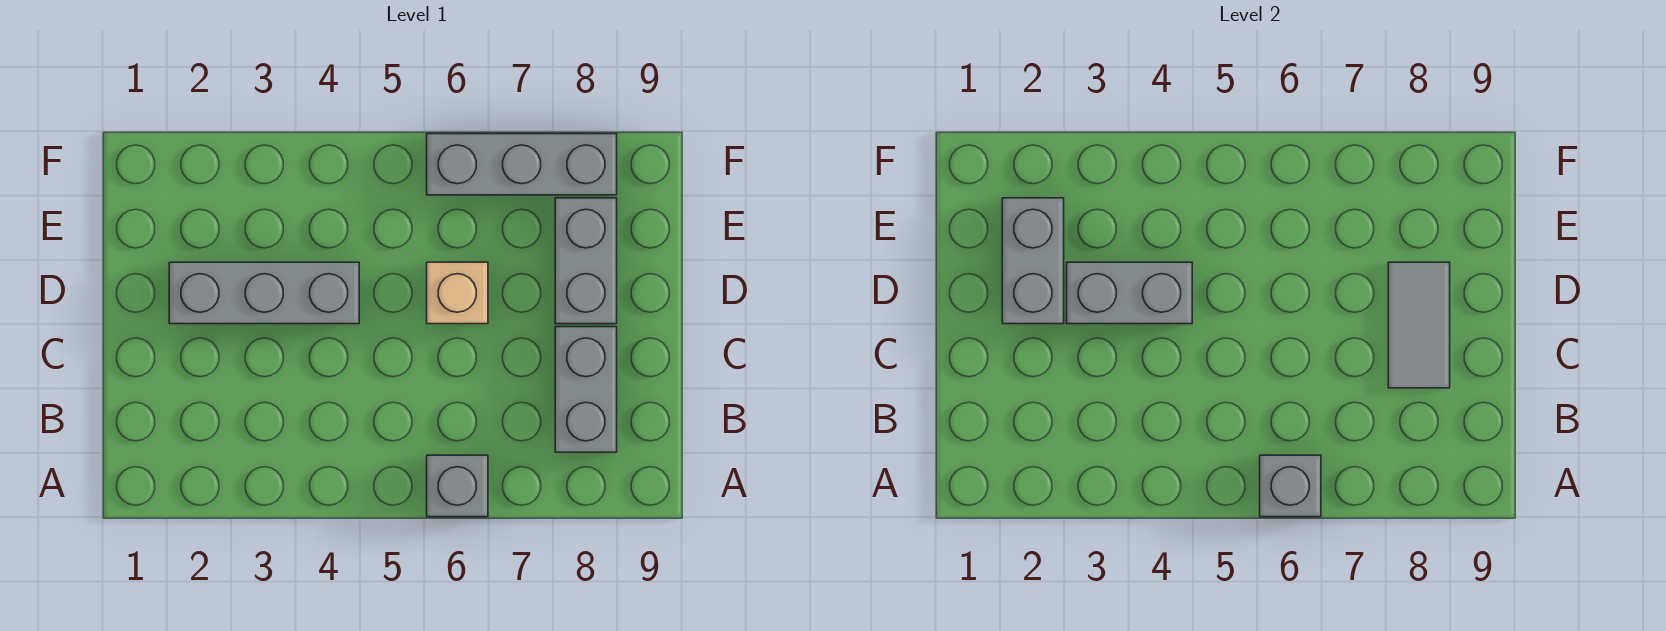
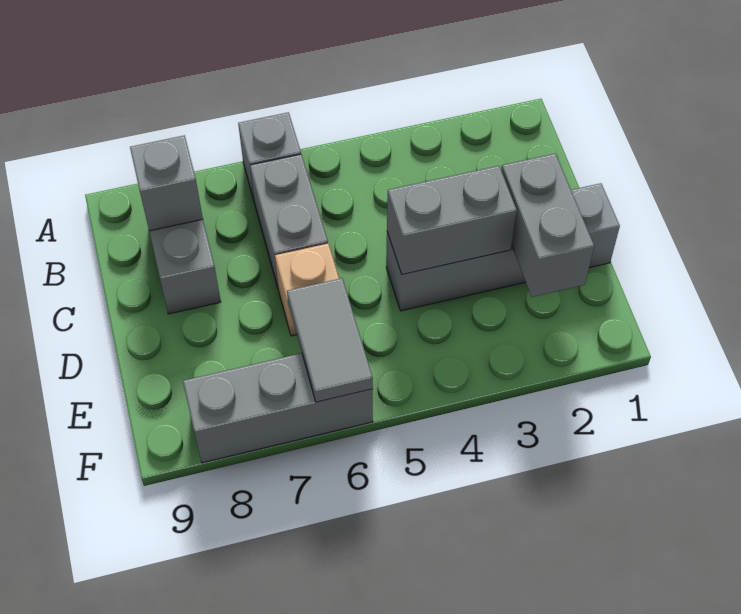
grey brick A6 level 2 -> grey brick B8 level 2
grey tile C8:D8 level 2 -> grey tile E6:F6 level 2
grey brick D2:D4 level 1 -> grey brick D1:D4 level 1
grey brick D8:E8 level 1 -> grey brick B6:C6 level 1

